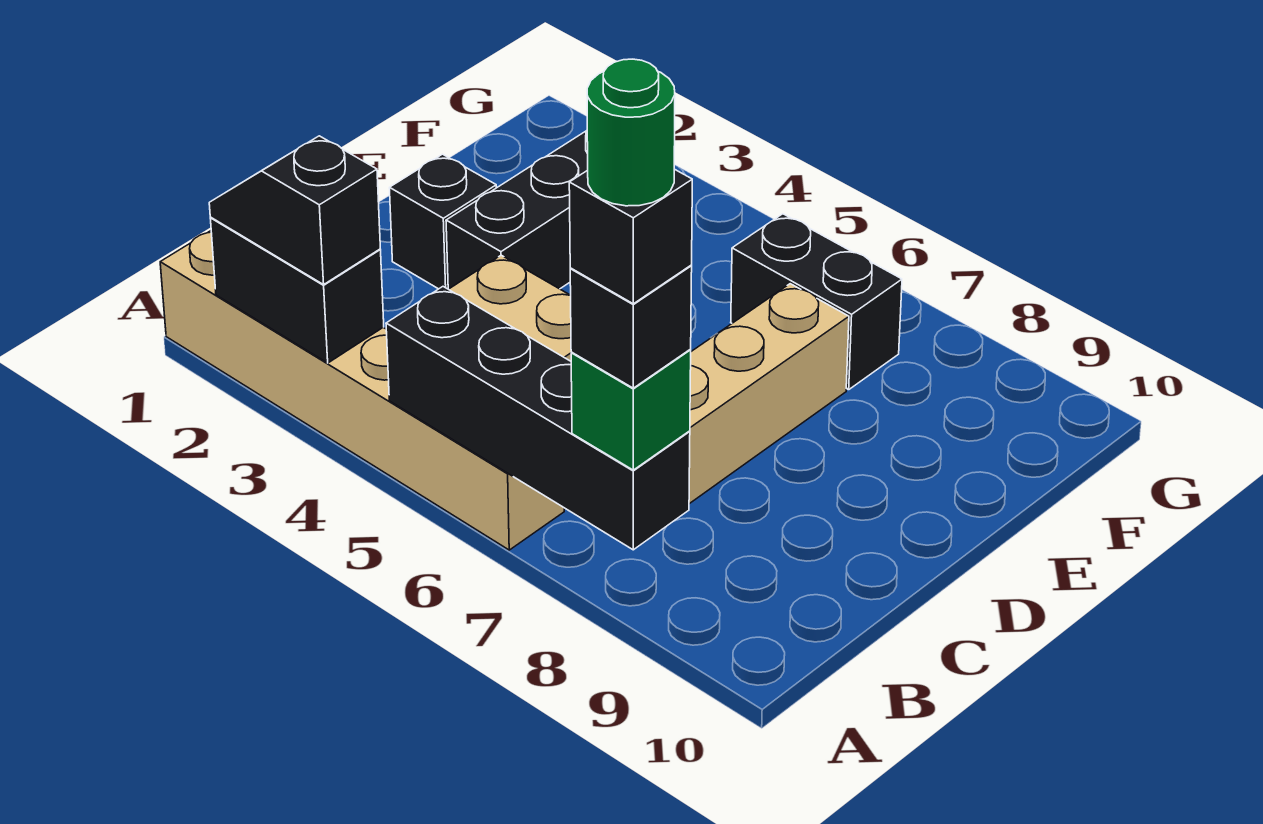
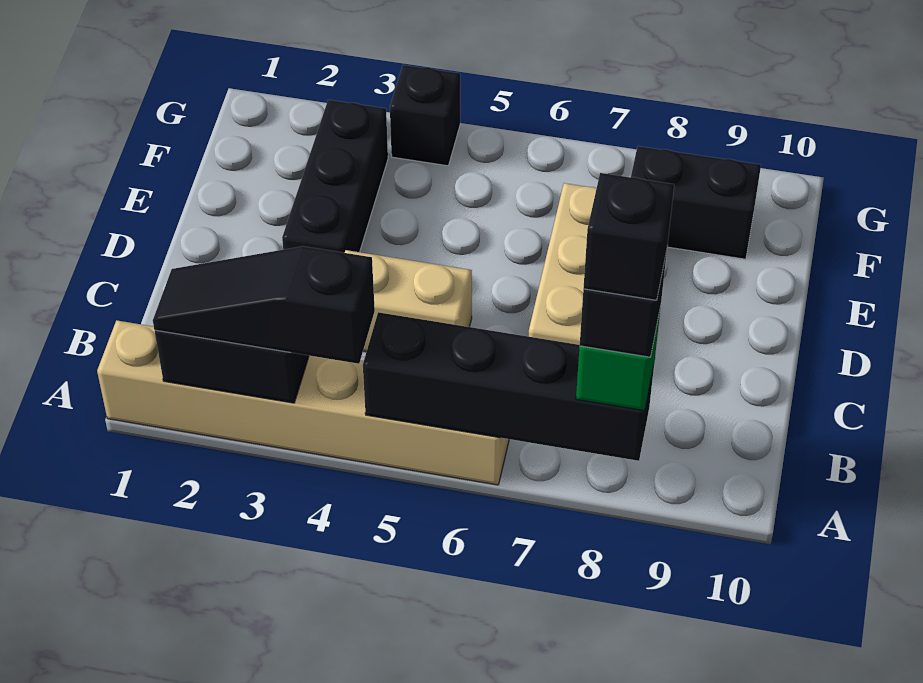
black slope A2:A3 level 3 top 3 -> black slope A2:A4 level 3 top 4
green round brick A8 level 6 -> none
black brick D2 level 1 -> black brick G4 level 1
black brick F6:F7 level 1 -> black brick F8:F9 level 1

